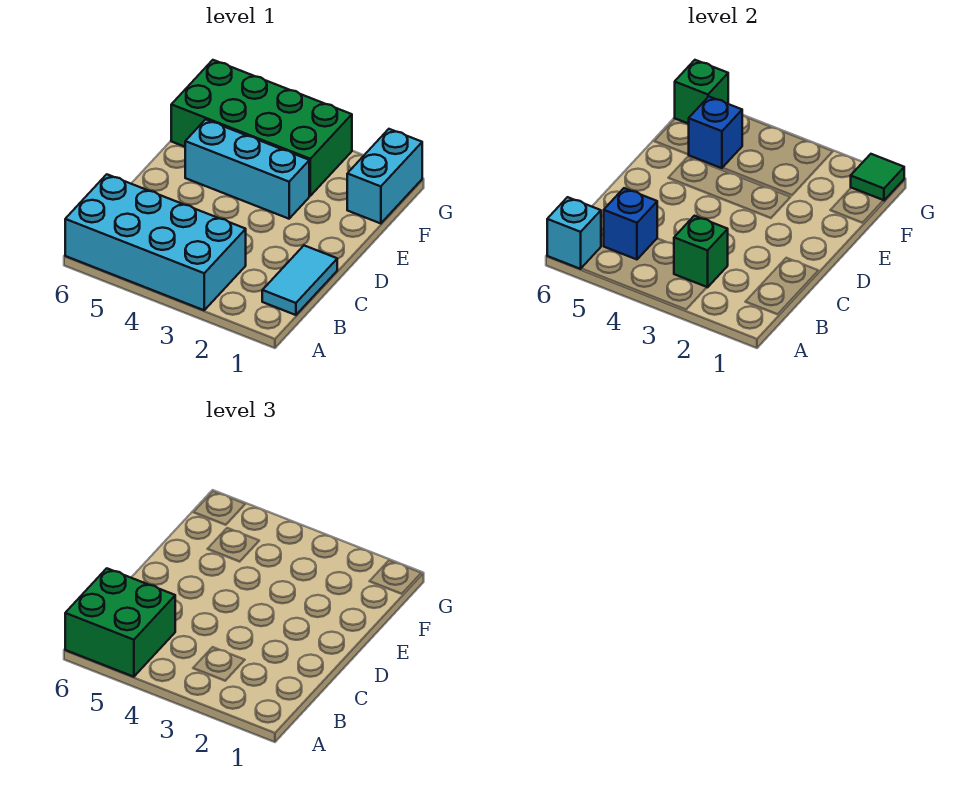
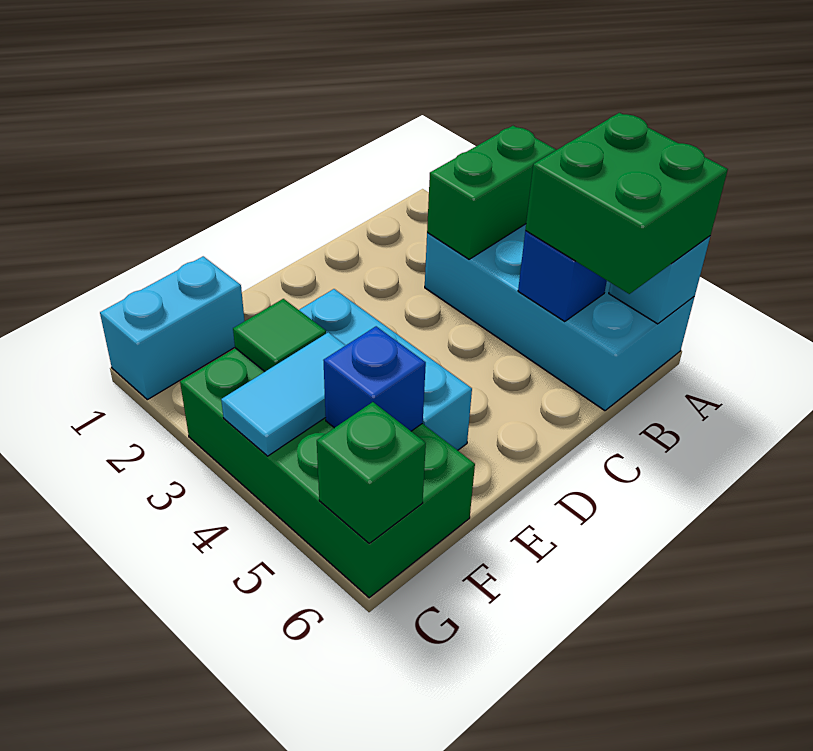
cyan tile B1:C1 level 1 -> cyan tile F4:G4 level 2
green brick B3 level 2 -> green brick A3:B3 level 2
green tile G1 level 2 -> green tile F3 level 2

